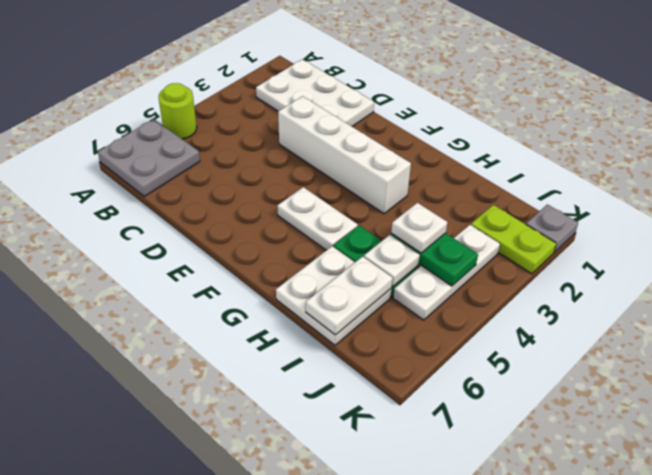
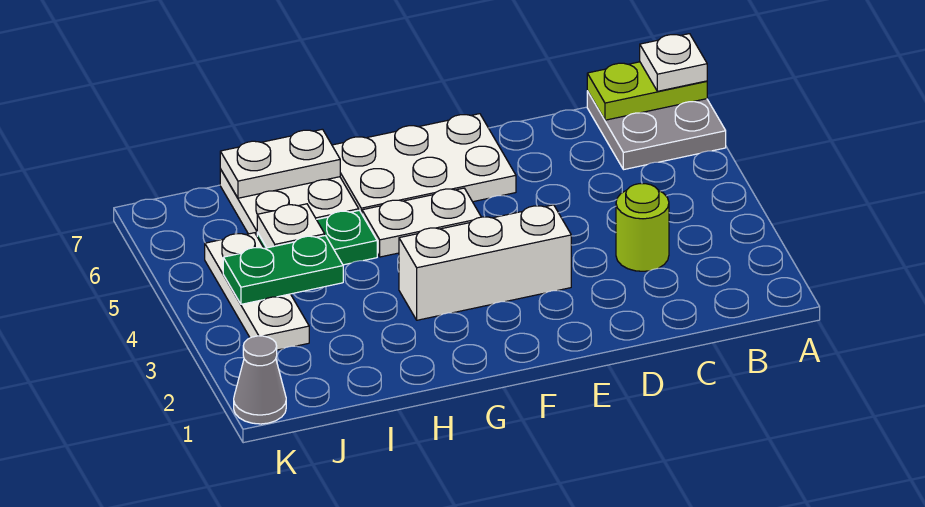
lime round brick A5 level 1 -> lime round brick C3 level 1
white plate B1:D2 level 1 -> white plate E6:G7 level 1
white brick D3:G3 level 1 -> white brick E3:G3 level 1
white plate I4 level 3 -> white plate A7 level 3
white plate I6:I7 level 2 -> white plate H7:I7 level 2
lime plate J2:K2 level 1 -> lime plate A7:B7 level 2
grey plate K1 level 1 -> grey cone K1 level 1

